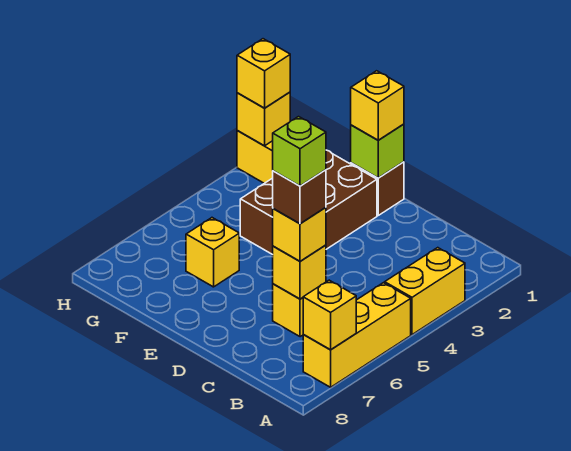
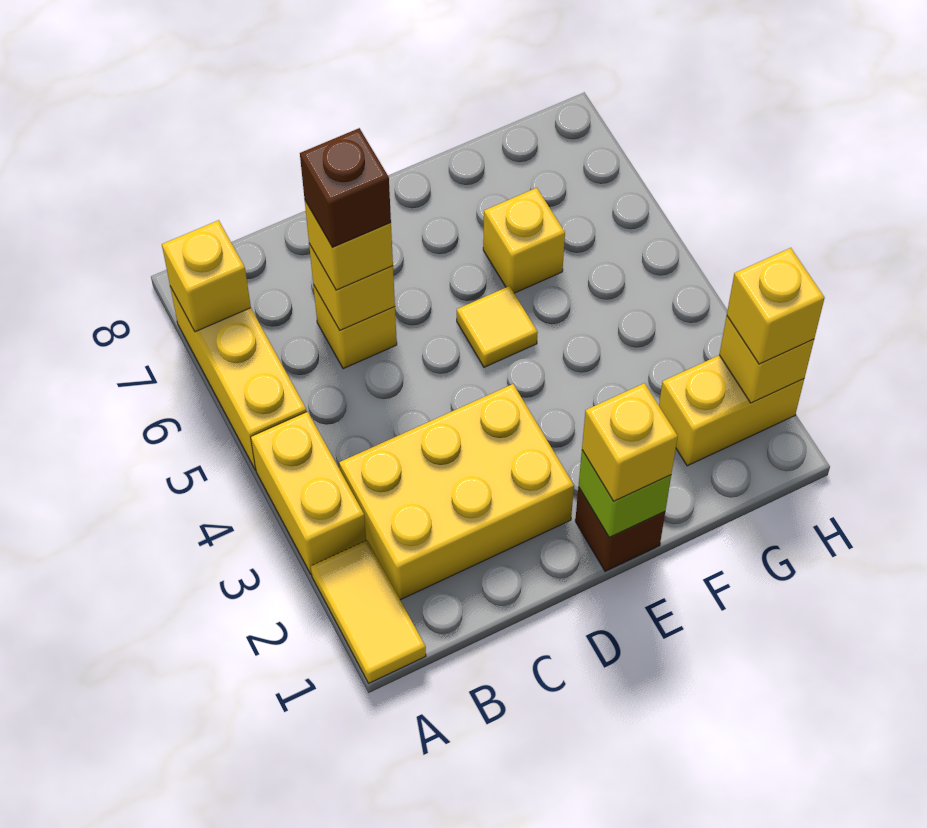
none -> yellow tile A1:A2 level 1
none -> yellow brick B2:D3 level 1
lime brick C6 level 5 -> none
brown brick E2:F4 level 1 -> none
none -> yellow tile E5 level 1

